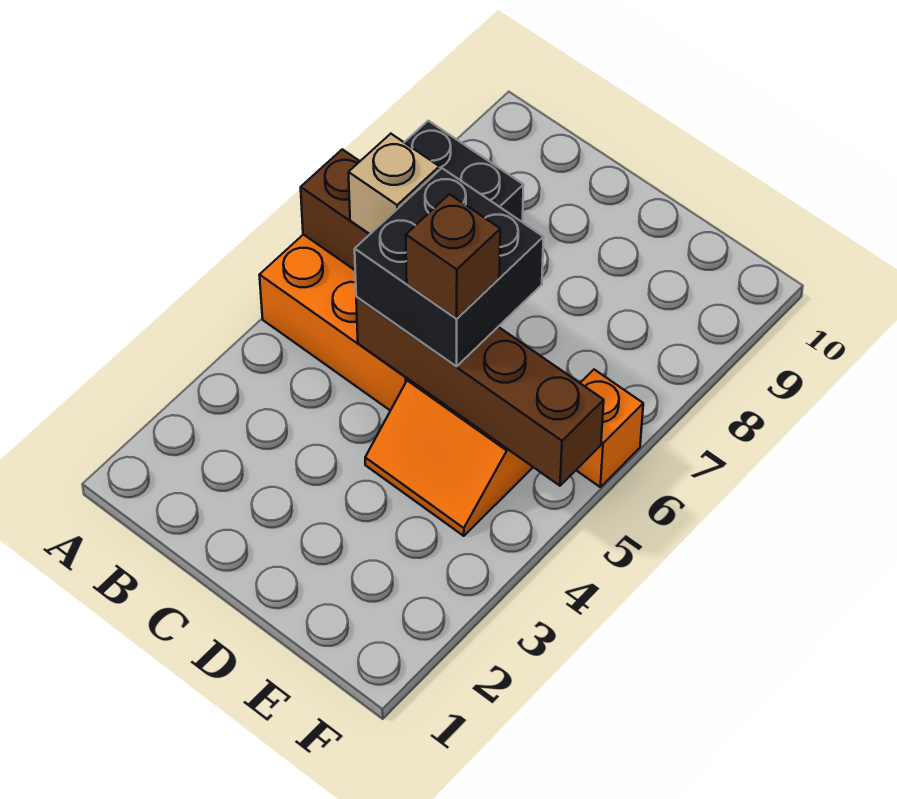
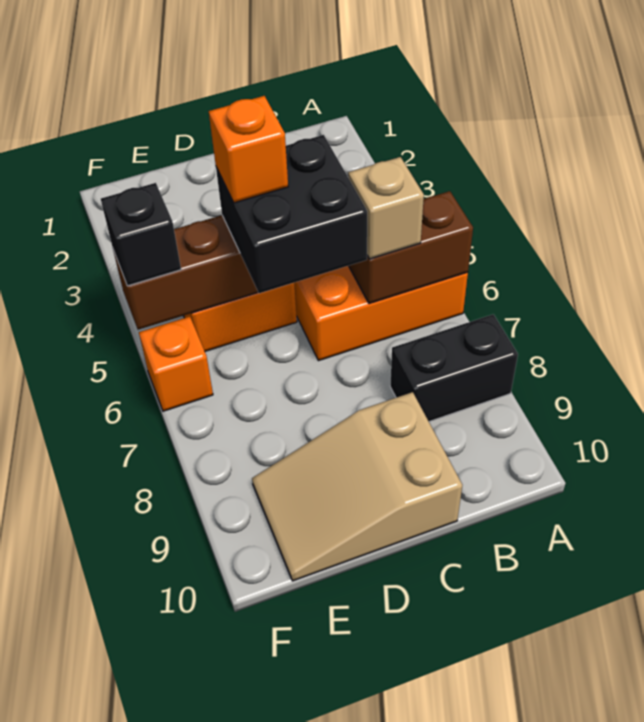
none -> tan slope C9:E10 level 1 top C
brown brick D5 level 4 -> orange brick D5 level 4
none -> black brick F5 level 3

